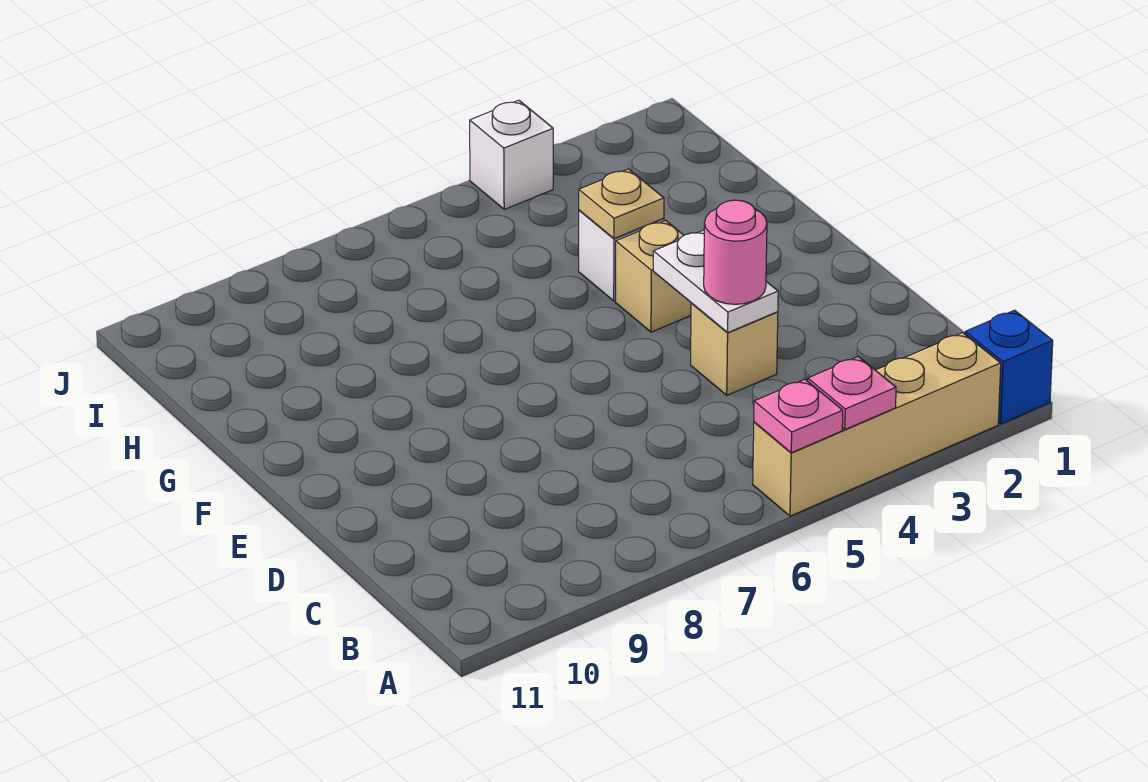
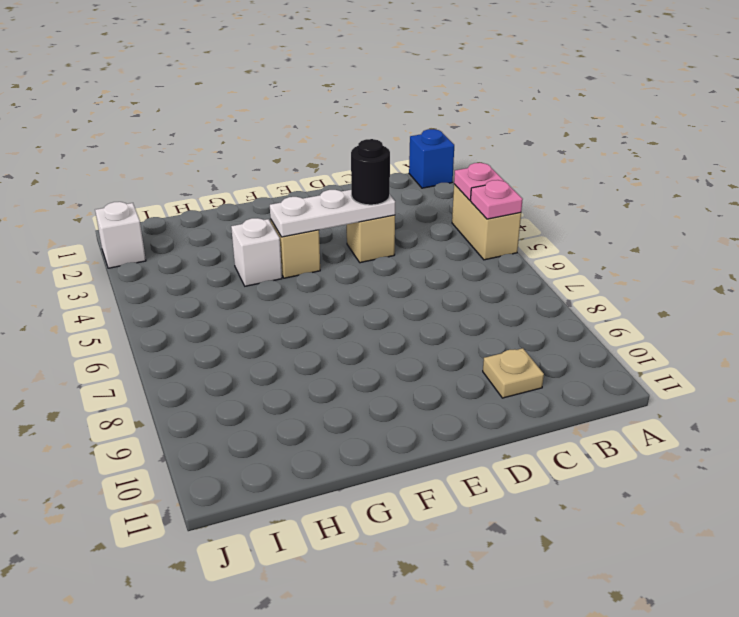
tan brick A2:A5 level 1 -> tan brick A4:A5 level 1
white plate D4:E4 level 2 -> white plate D4:F4 level 2
pink round brick D4 level 3 -> black round brick D4 level 3
tan plate G4 level 2 -> tan plate C10 level 1
white brick J4 level 1 -> white brick J2 level 1

